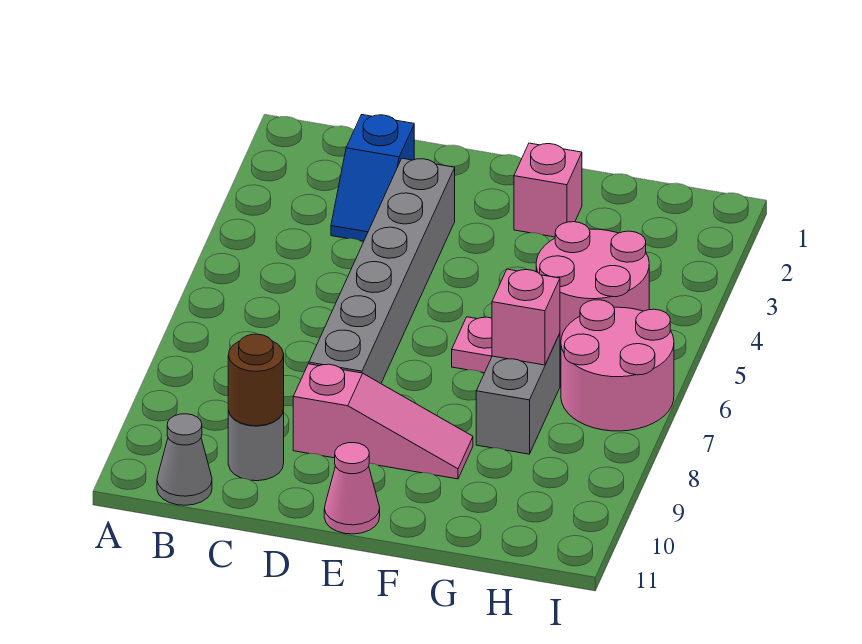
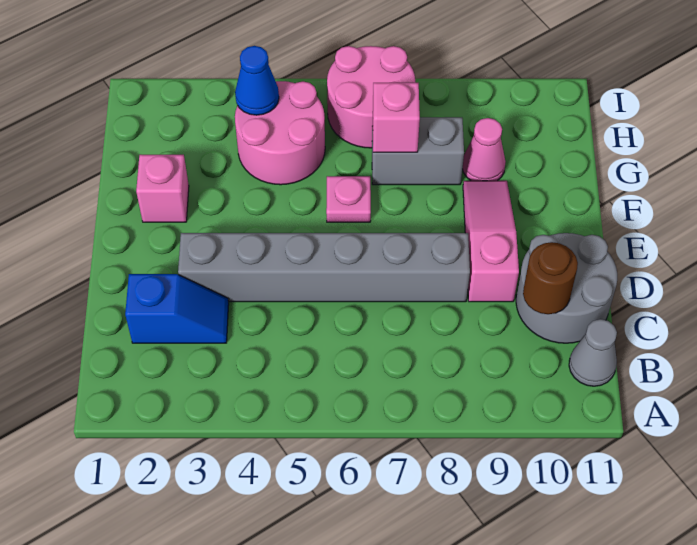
grey round brick C10 level 1 -> grey round brick C10:D11 level 1
pink cone E11 level 1 -> pink cone G9 level 1
none -> blue cone H4 level 2

